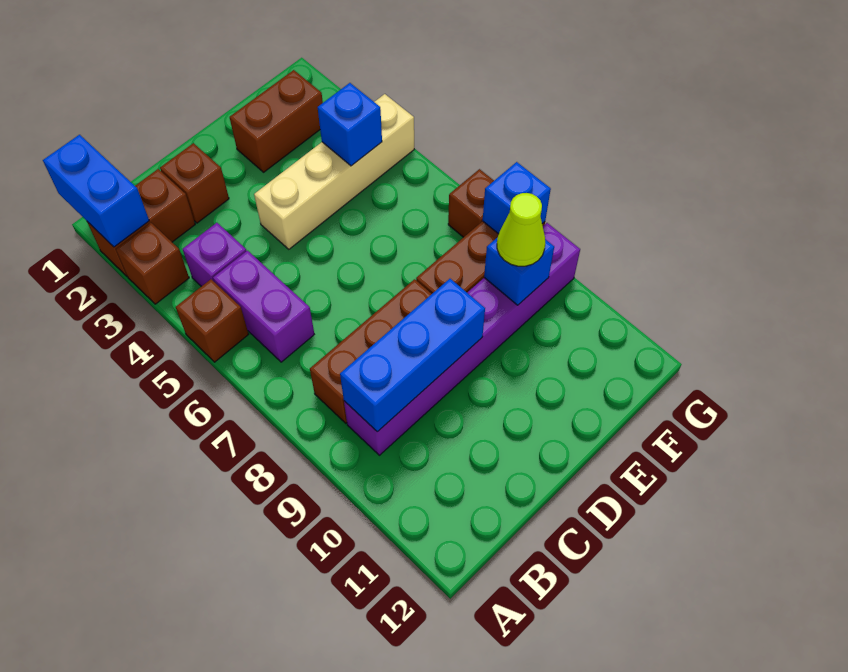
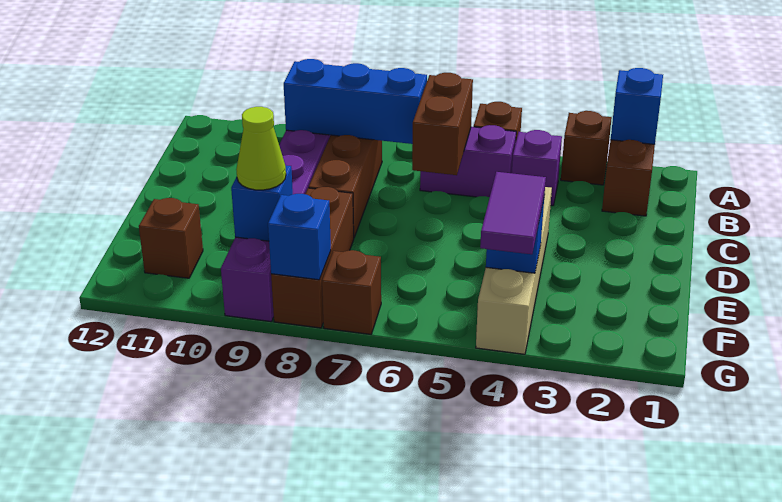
blue brick A1:A2 level 2 -> blue brick A2 level 2
blue brick B9:D9 level 2 -> blue brick B7:B9 level 2
brown brick C2 level 1 -> brown brick F11 level 1
brown brick E2:F2 level 1 -> brown brick B6:C6 level 2
none -> purple tile F4:G4 level 3

